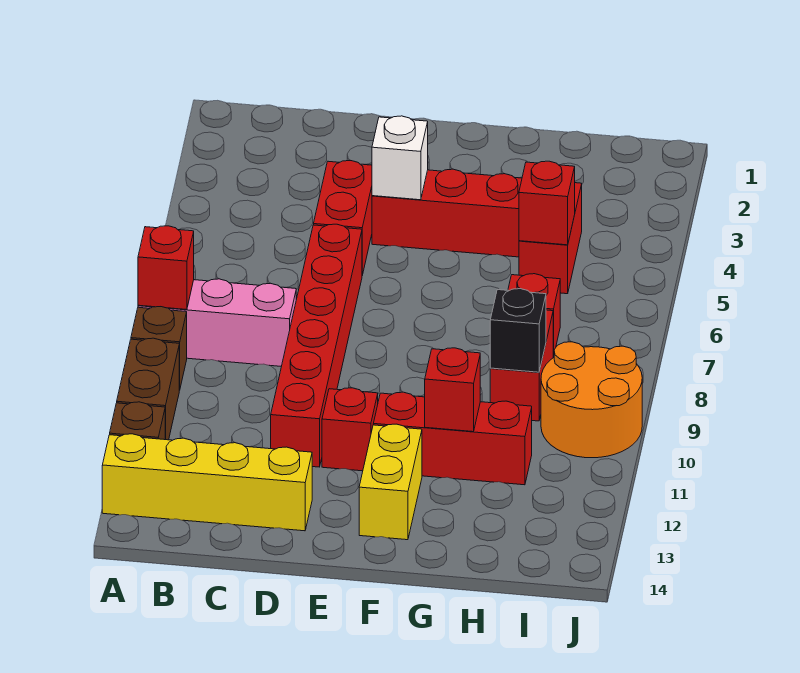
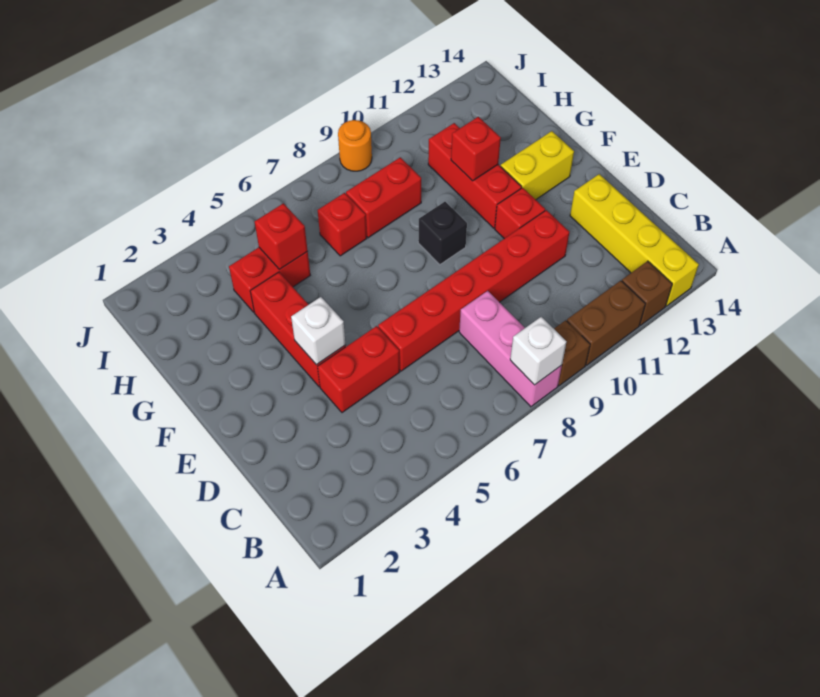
red brick A8 level 2 -> white brick A8 level 2
black brick H9 level 2 -> black brick F9 level 1
orange round brick I9:J10 level 1 -> orange round brick J9 level 1

